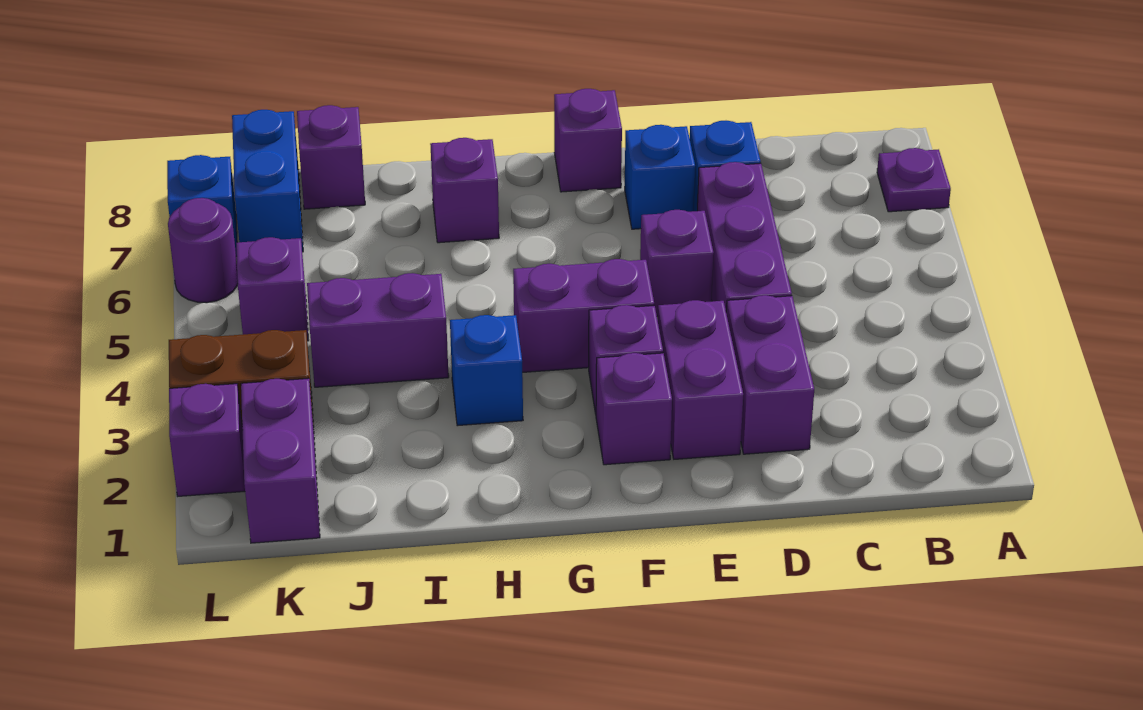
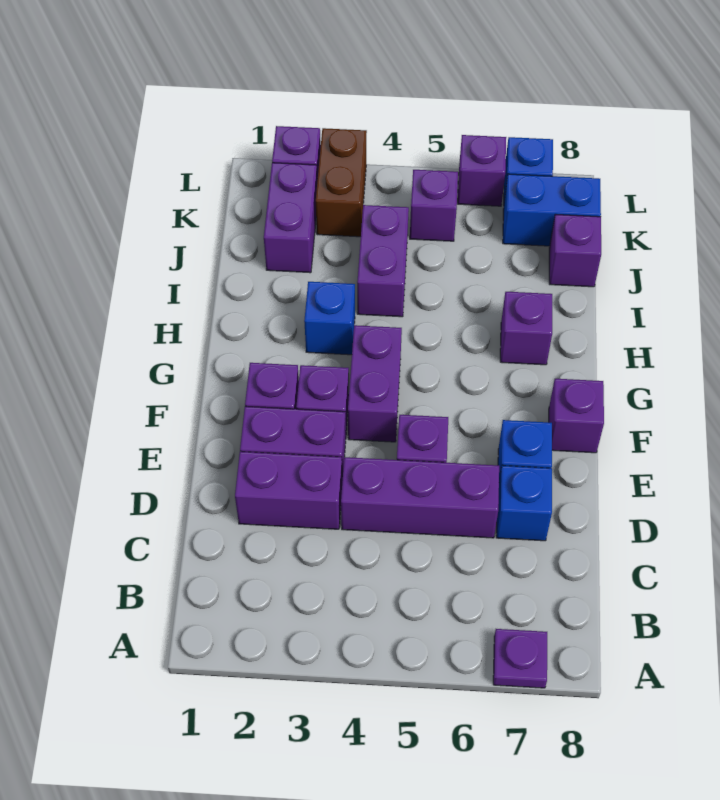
purple brick K1:K2 level 1 -> purple brick J2:K2 level 1
purple round brick L6 level 1 -> purple brick L6 level 1

